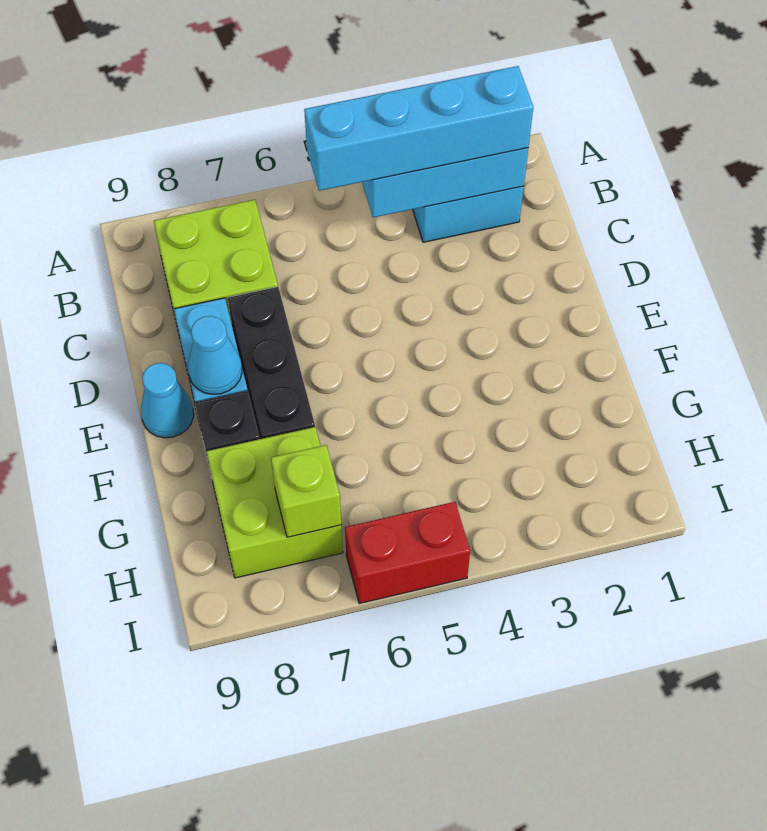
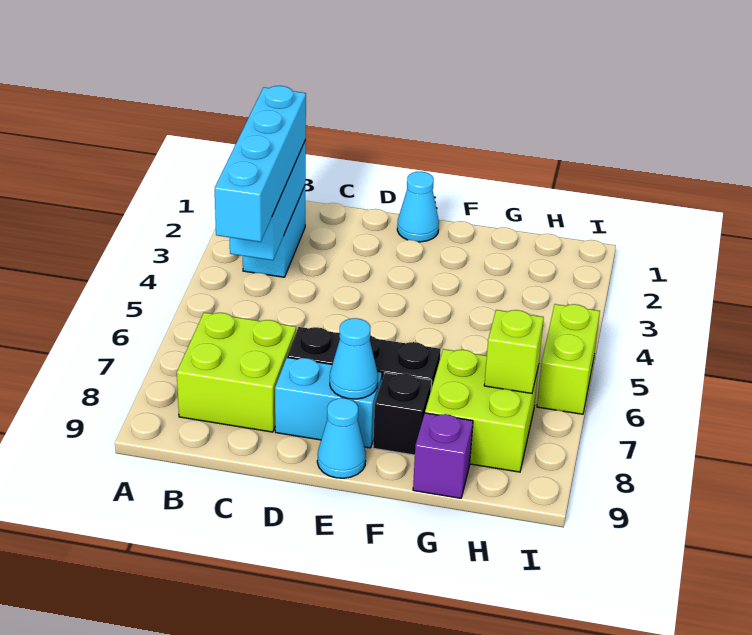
none -> cyan cone E1 level 1
none -> purple brick G9 level 1
red brick I5:I6 level 1 -> lime brick I5:I6 level 1

